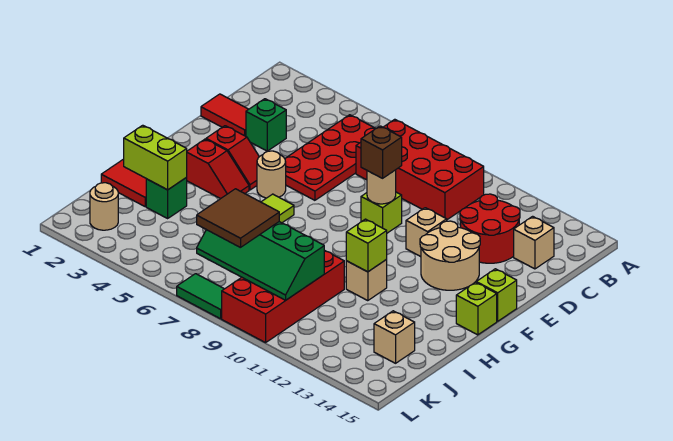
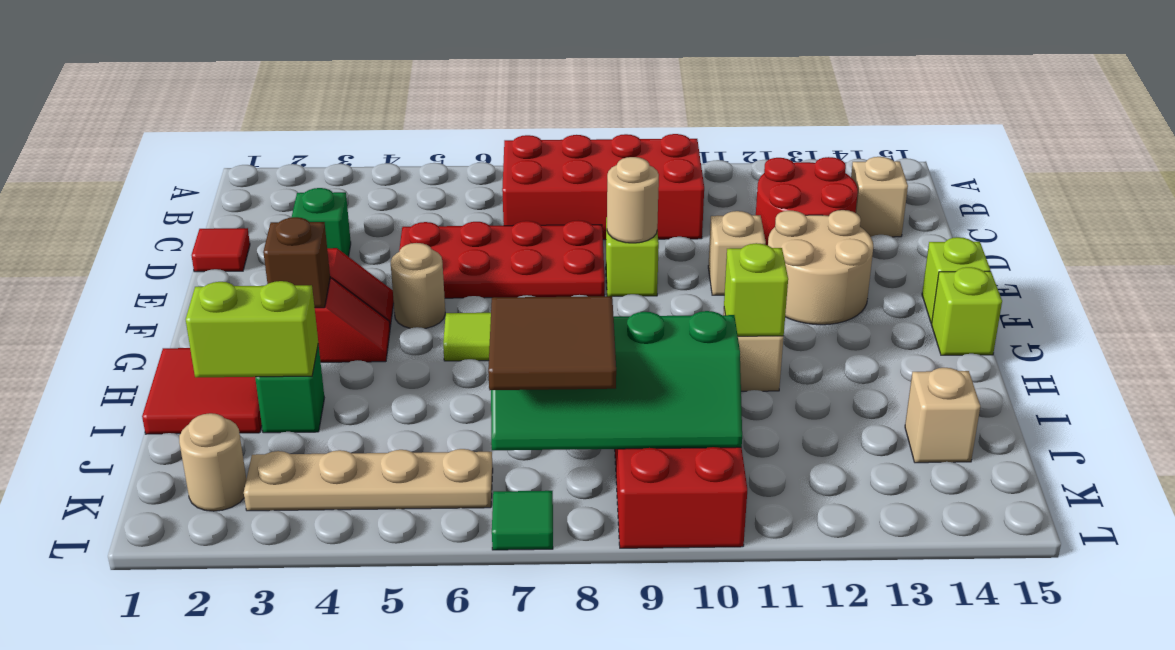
red plate B5:E6 level 1 -> red plate D5:E8 level 1
red tile D1:D2 level 1 -> red tile D1 level 1
brown brick E9 level 3 -> brown brick G3 level 2
none -> tan plate K3:K6 level 1
green tile L7:L8 level 1 -> green tile L7 level 1

